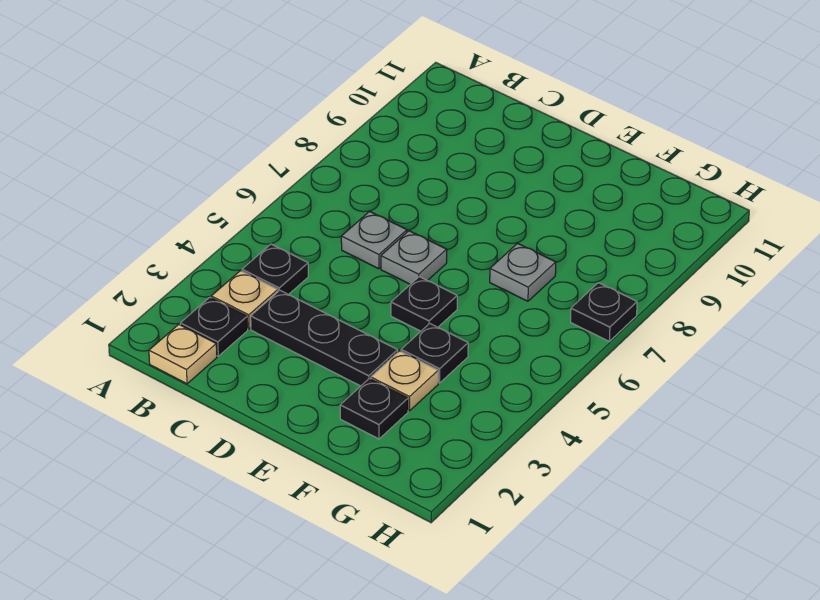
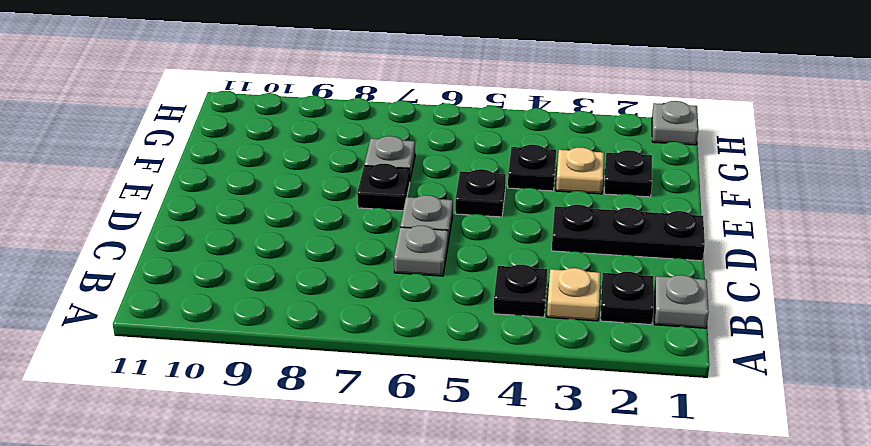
tan plate B1 level 1 -> grey plate B1 level 1
black plate C3:E3 level 1 -> black plate D1:D3 level 1
none -> grey plate H1 level 1
black plate H7 level 1 -> black plate E7 level 1

